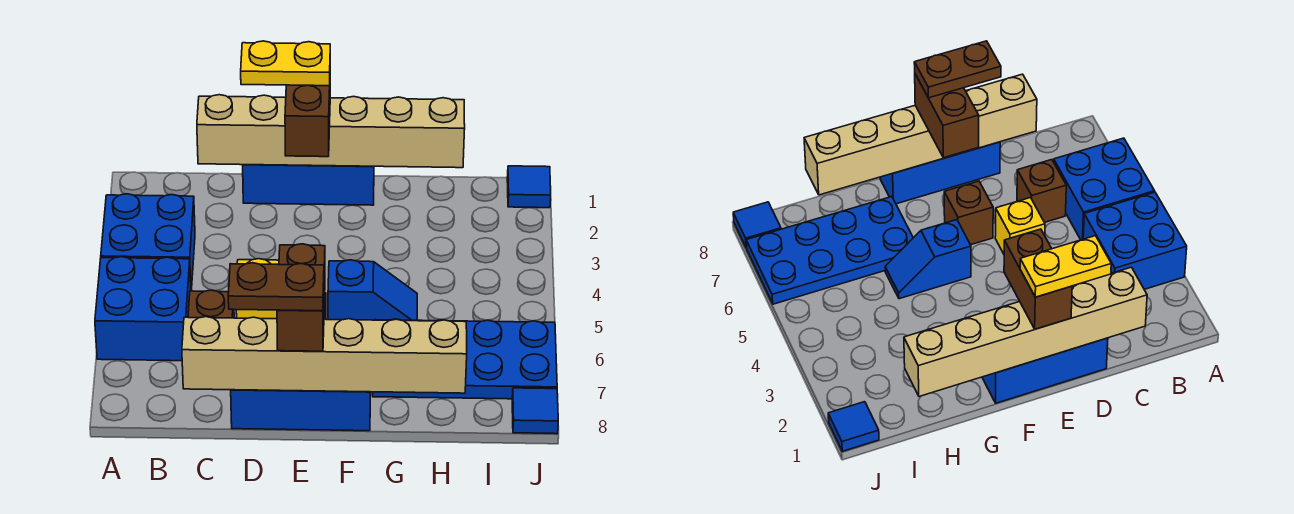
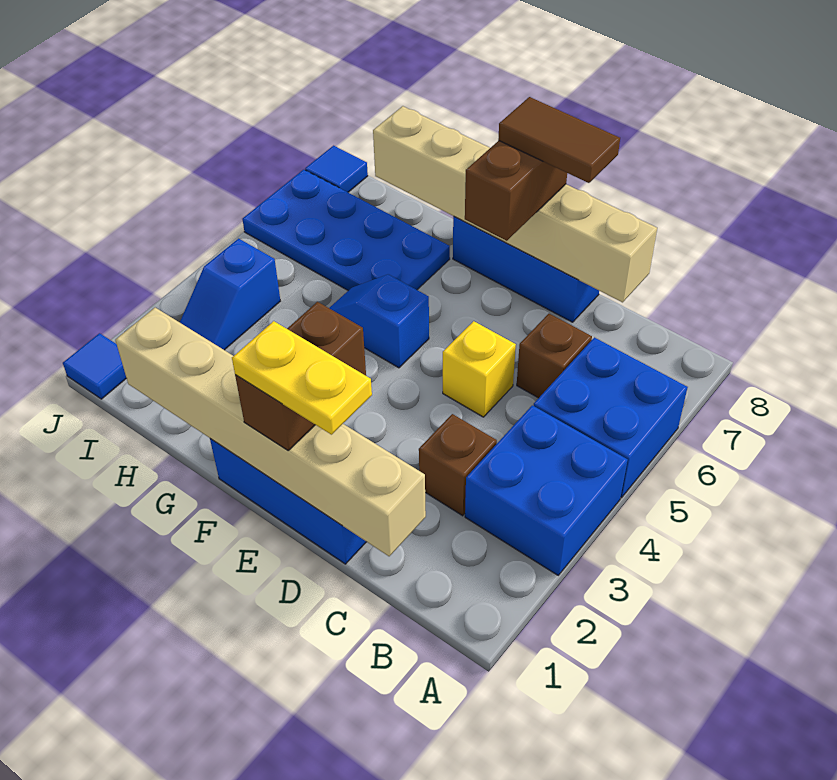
brown plate D8:E8 level 4 -> brown tile D8:E8 level 4
brown brick E6 level 1 -> brown brick C3 level 1
none -> blue slope I3:I4 level 1 top 4

